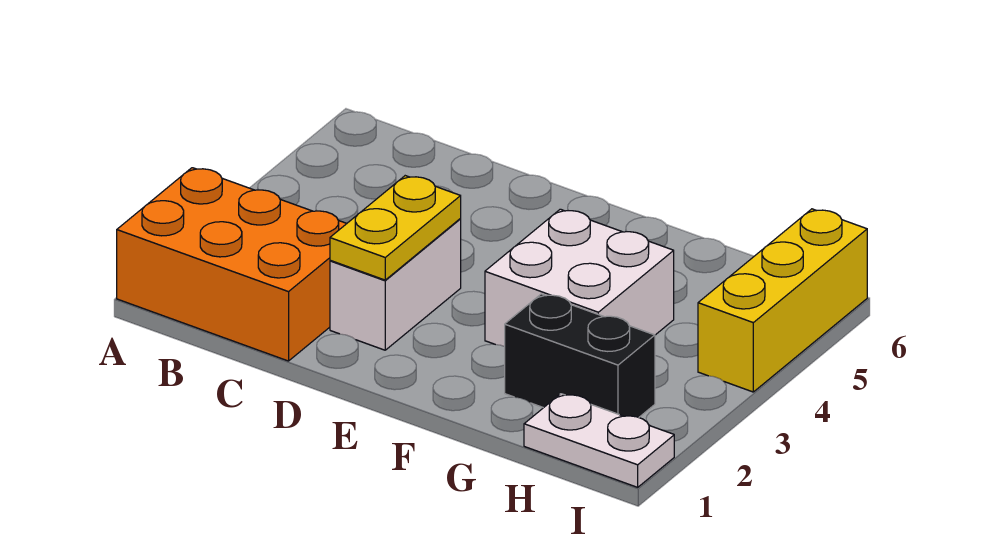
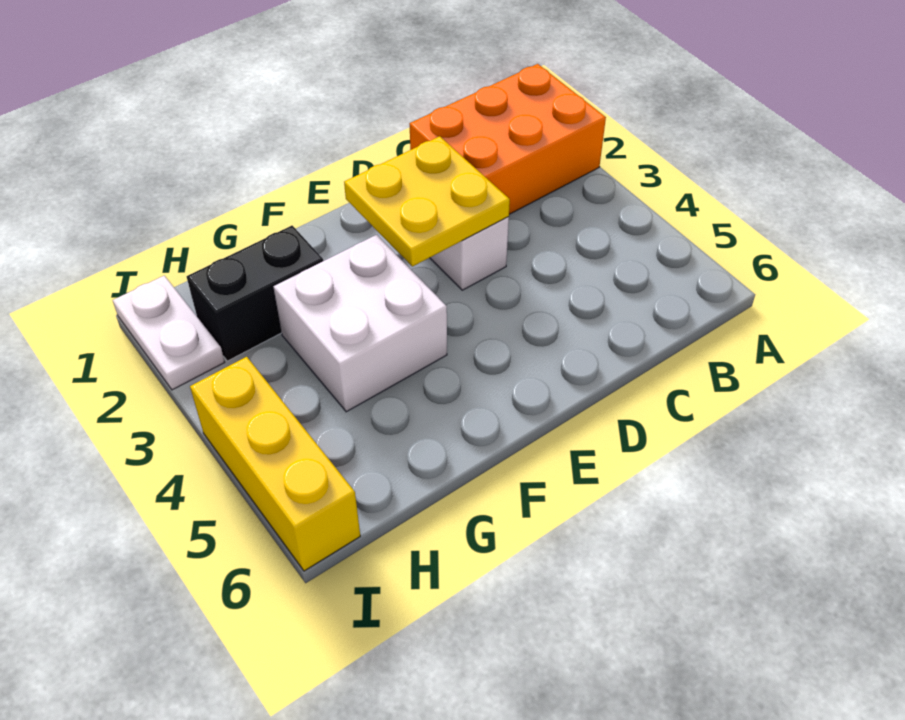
yellow plate D2:D3 level 2 -> yellow plate D2:E3 level 2
white plate H1:I1 level 1 -> white plate I1:I2 level 1

